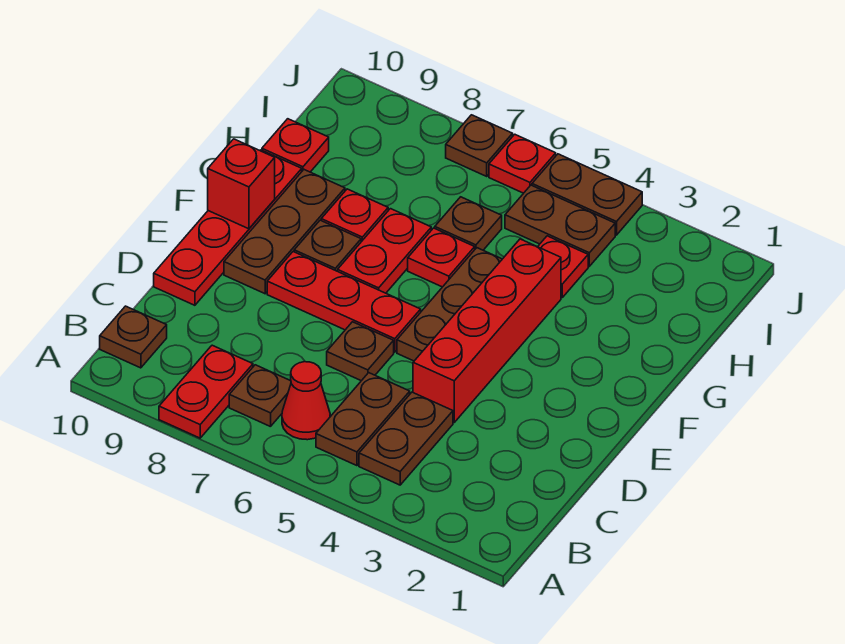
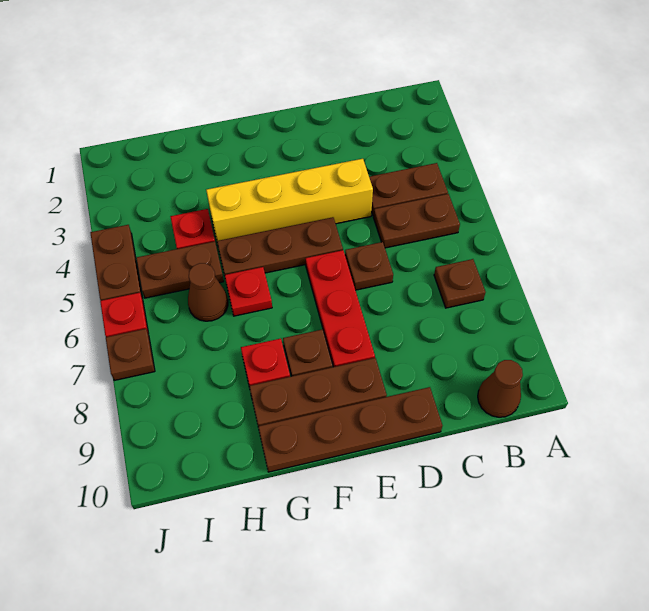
red plate A8:B8 level 1 -> none
red cone B6 level 1 -> none
brown plate B10 level 1 -> brown cone B10 level 1
red brick D4:G4 level 1 -> yellow brick D4:G4 level 1
red plate D10:G10 level 1 -> brown plate D10:G10 level 1
red plate F7:G7 level 1 -> none
red brick F10 level 2 -> none
brown plate H6 level 1 -> brown cone H6 level 1
red plate H10 level 1 -> none
brown plate I4:I5 level 1 -> brown plate H5:I5 level 1

